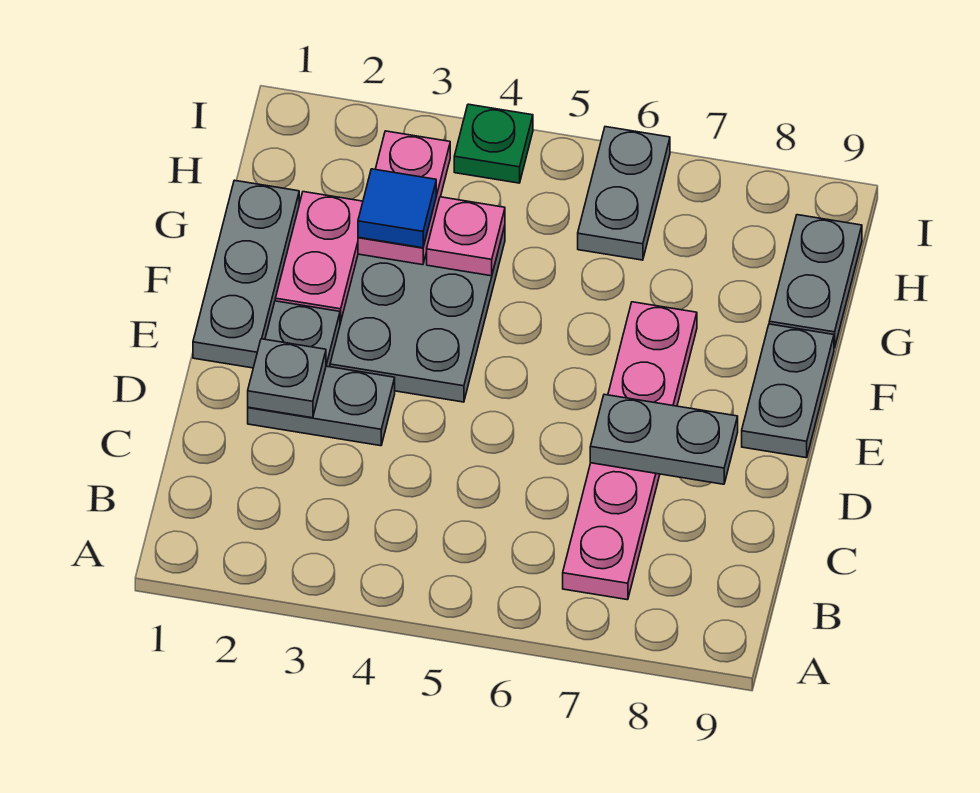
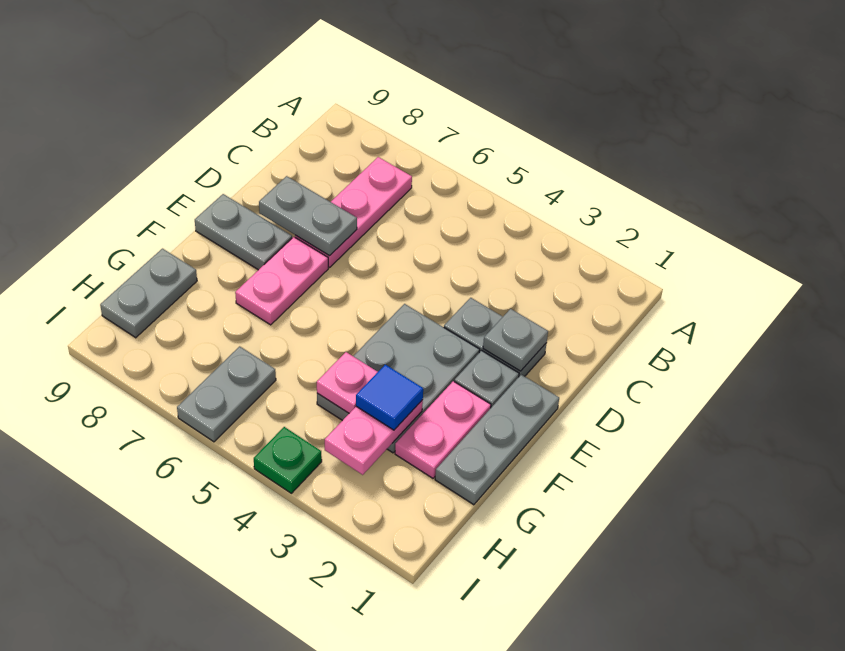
grey plate E9:F9 level 1 -> grey plate E8:E9 level 1

